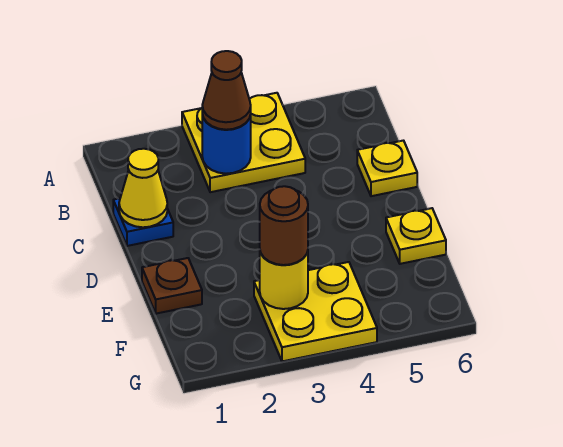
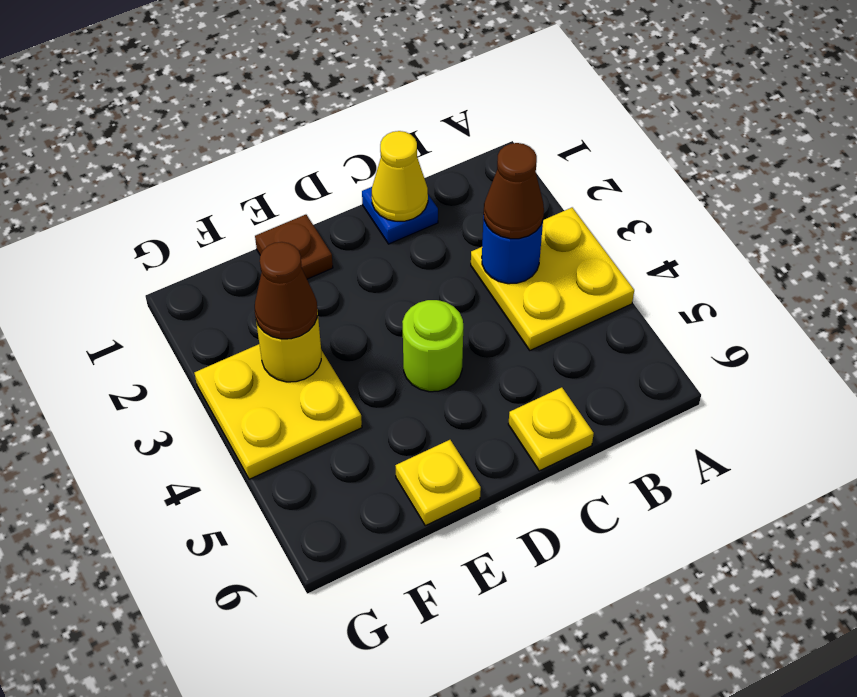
none -> lime round brick D4 level 1
brown round brick F3 level 3 -> brown cone F3 level 3

